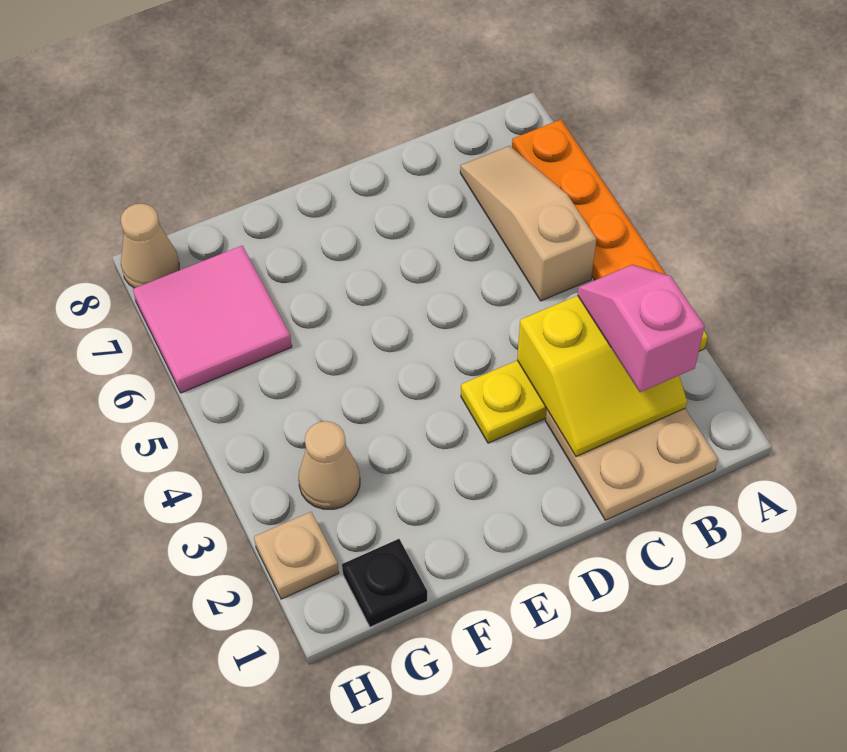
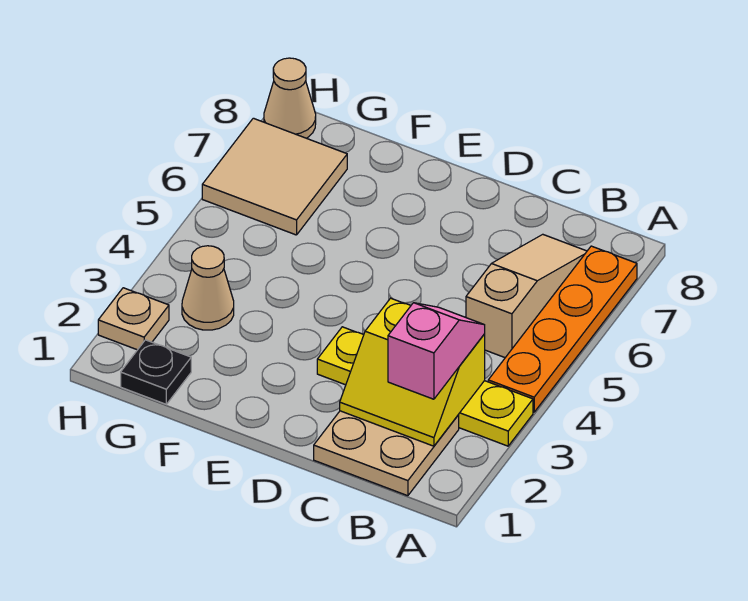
pink tile G6:H7 level 1 -> tan tile G6:H7 level 1

